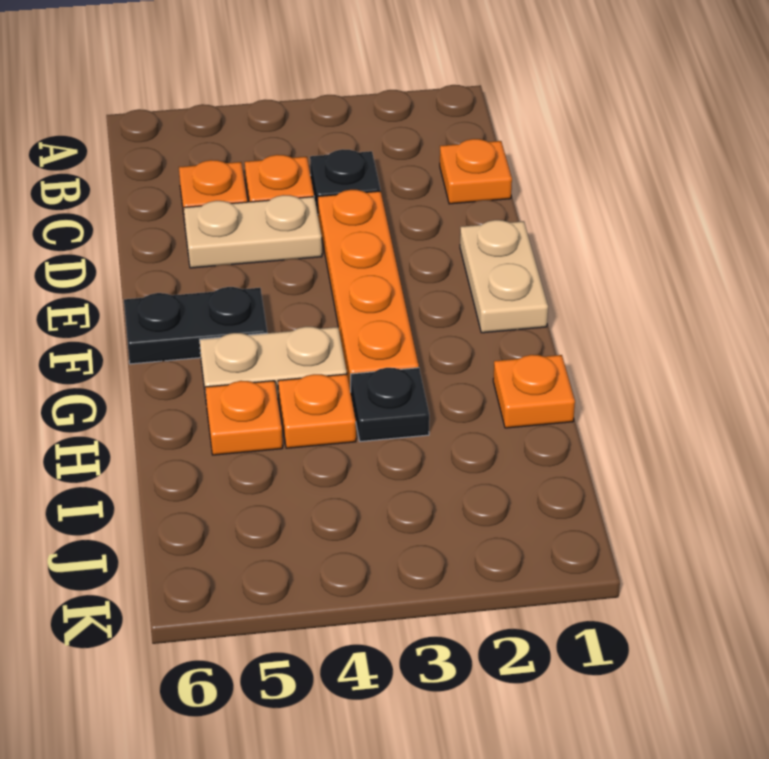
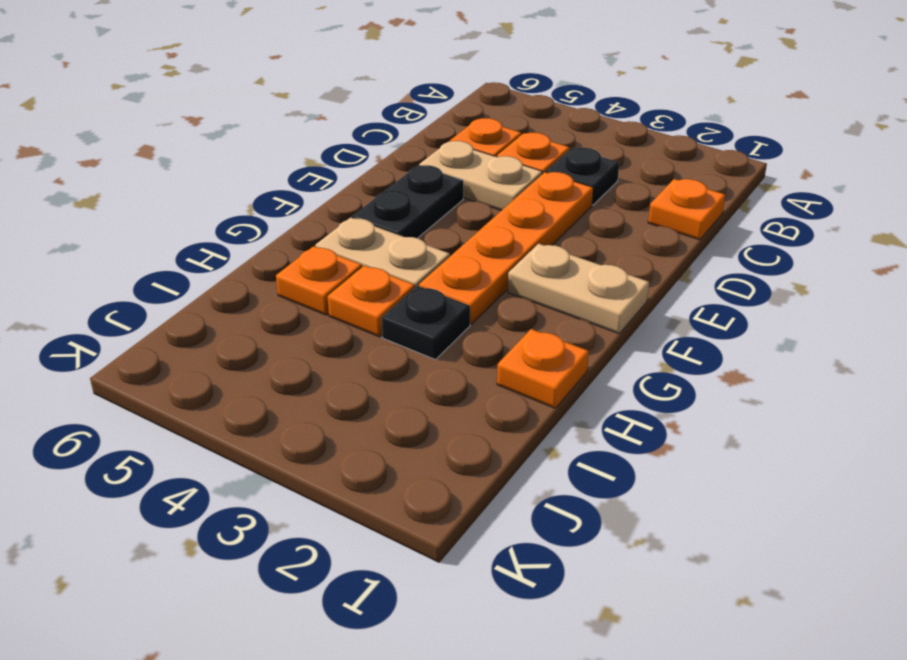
tan plate E1:F1 level 1 -> tan plate F1:F2 level 1
black plate F5:F6 level 1 -> black plate E5:F5 level 1

